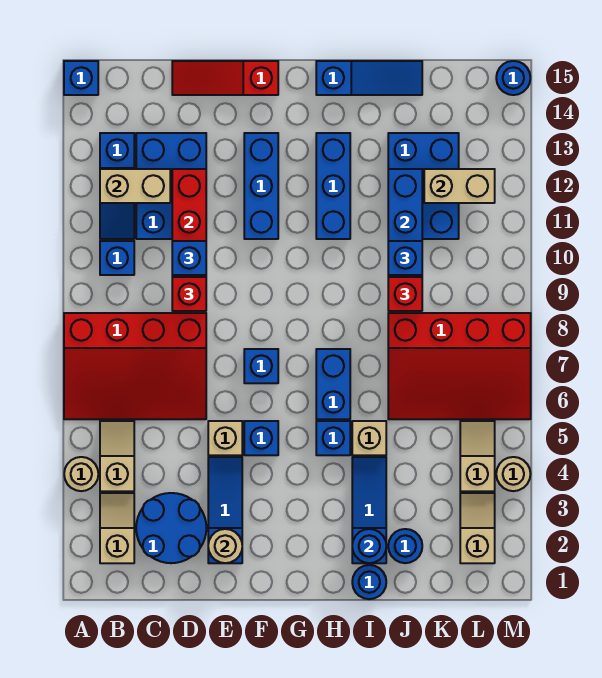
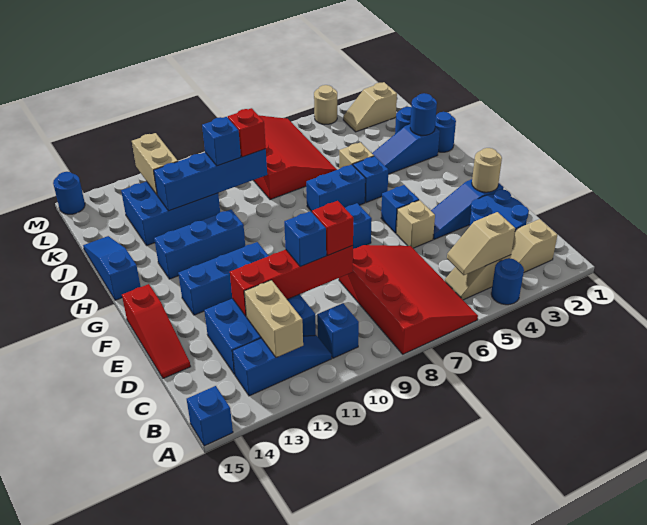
tan round brick A4 level 1 -> blue round brick A4 level 1
tan slope L4:L5 level 1 top 4 -> tan slope B4:B5 level 2 top 4

